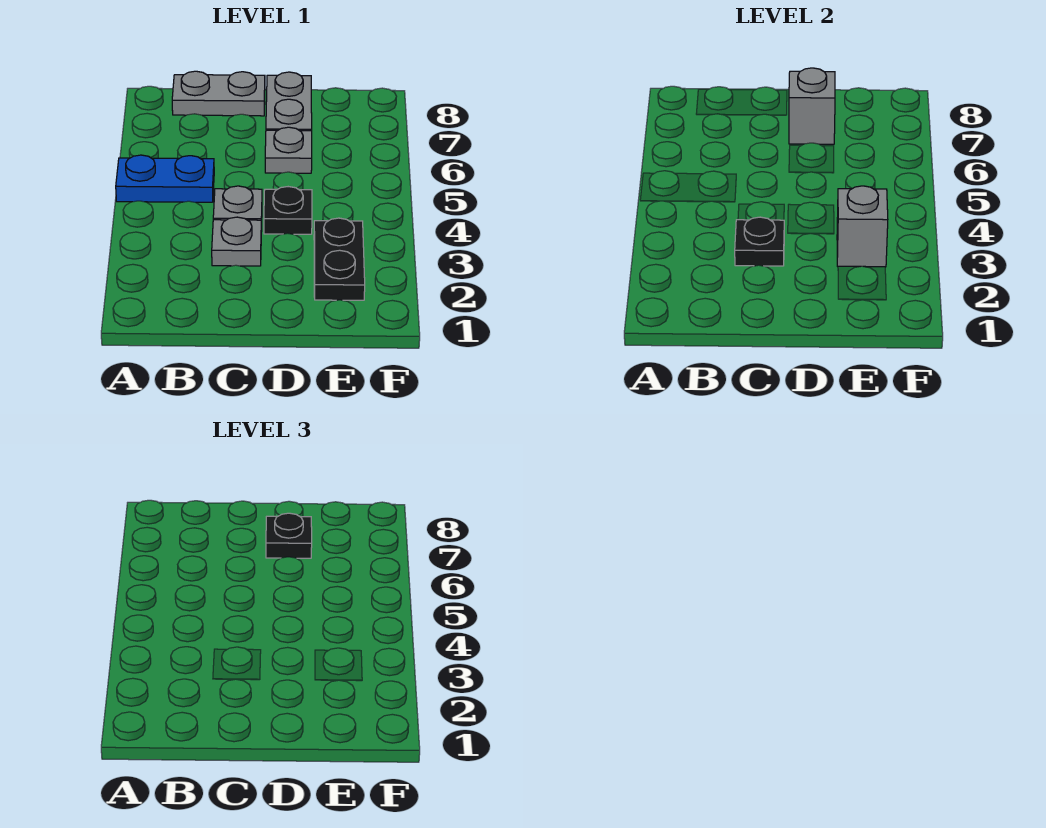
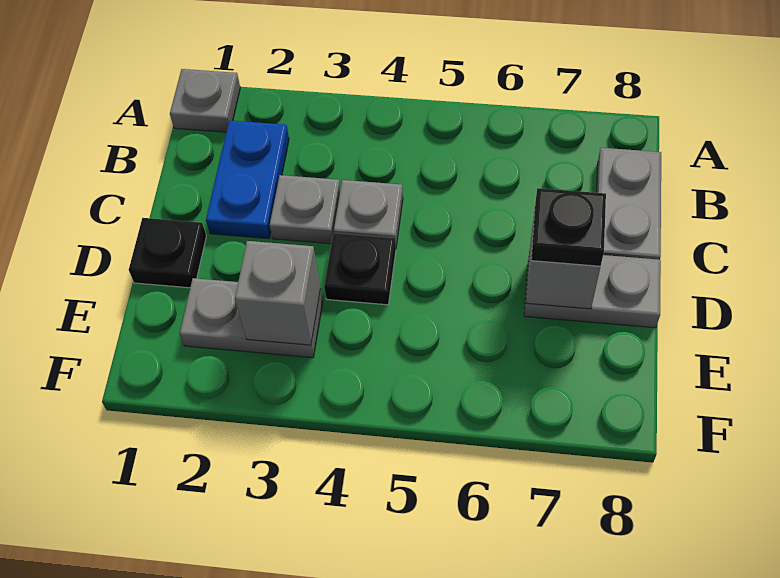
blue plate A5:B5 level 1 -> blue plate B2:C2 level 1
black plate C3 level 2 -> black plate D1 level 1
grey plate D6 level 1 -> grey plate A1 level 1
black plate E2:E3 level 1 -> grey plate E2:E3 level 1

